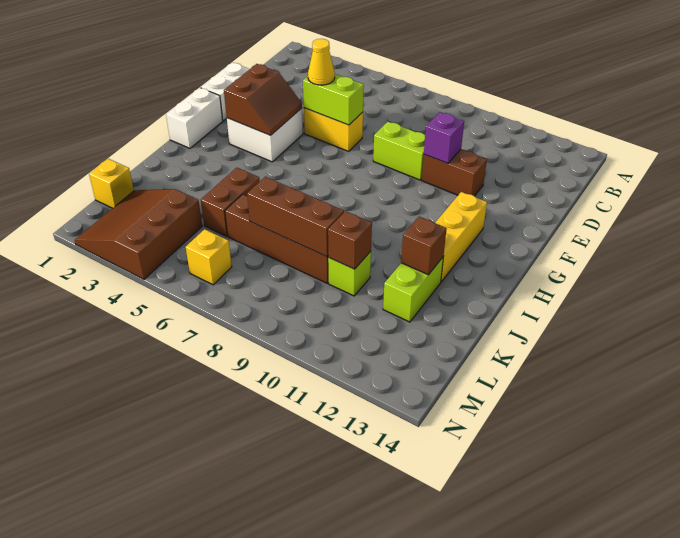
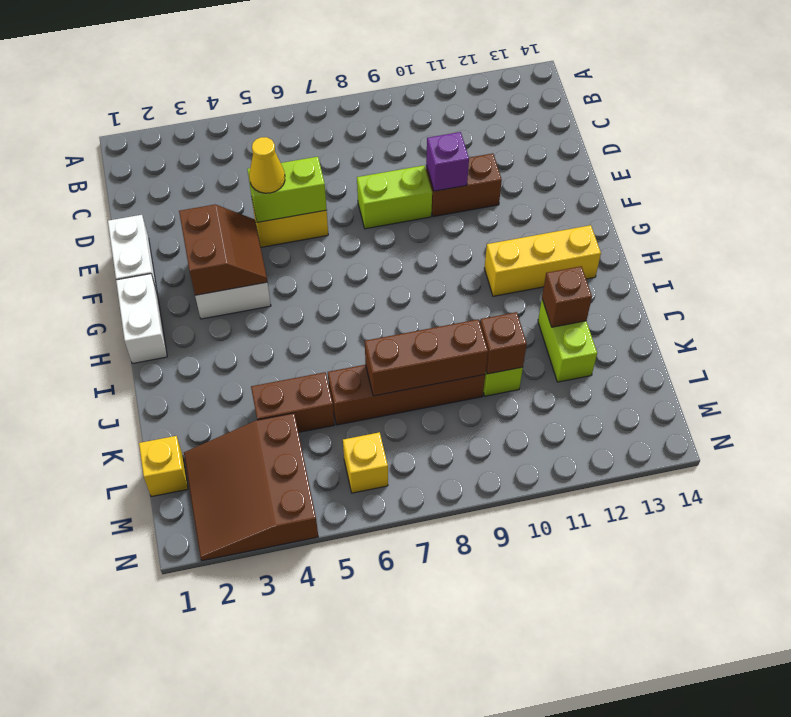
yellow brick G12:I12 level 1 -> yellow brick H11:H13 level 1
brown brick J5:K5 level 1 -> brown brick K4:K5 level 1

